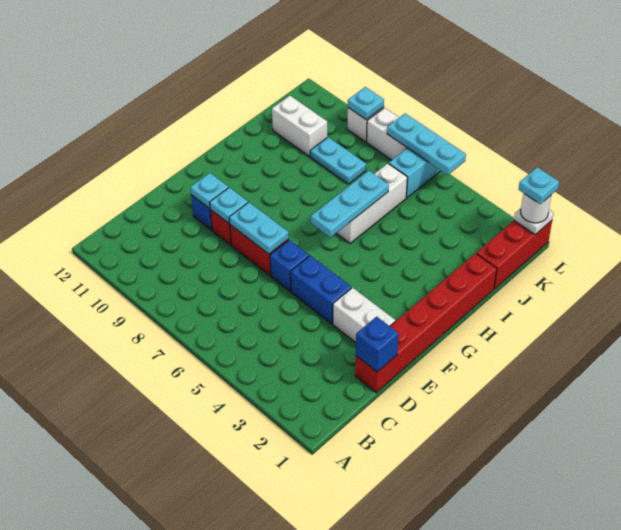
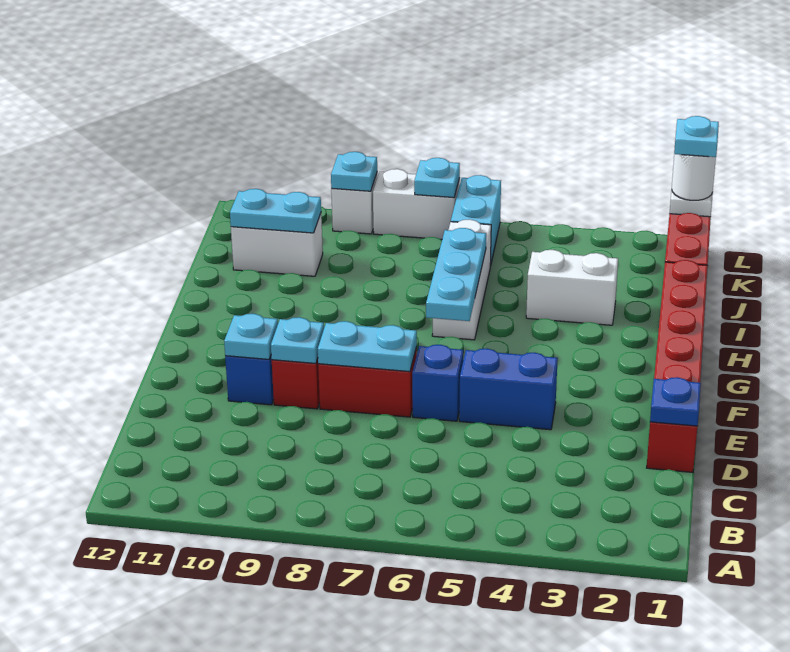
blue brick D1 level 2 -> blue plate D1 level 2
white brick E2:E3 level 1 -> white brick I3:I4 level 1
cyan plate J8:J9 level 1 -> cyan plate J10:J11 level 2
cyan plate L5:L7 level 2 -> cyan plate L7 level 2

